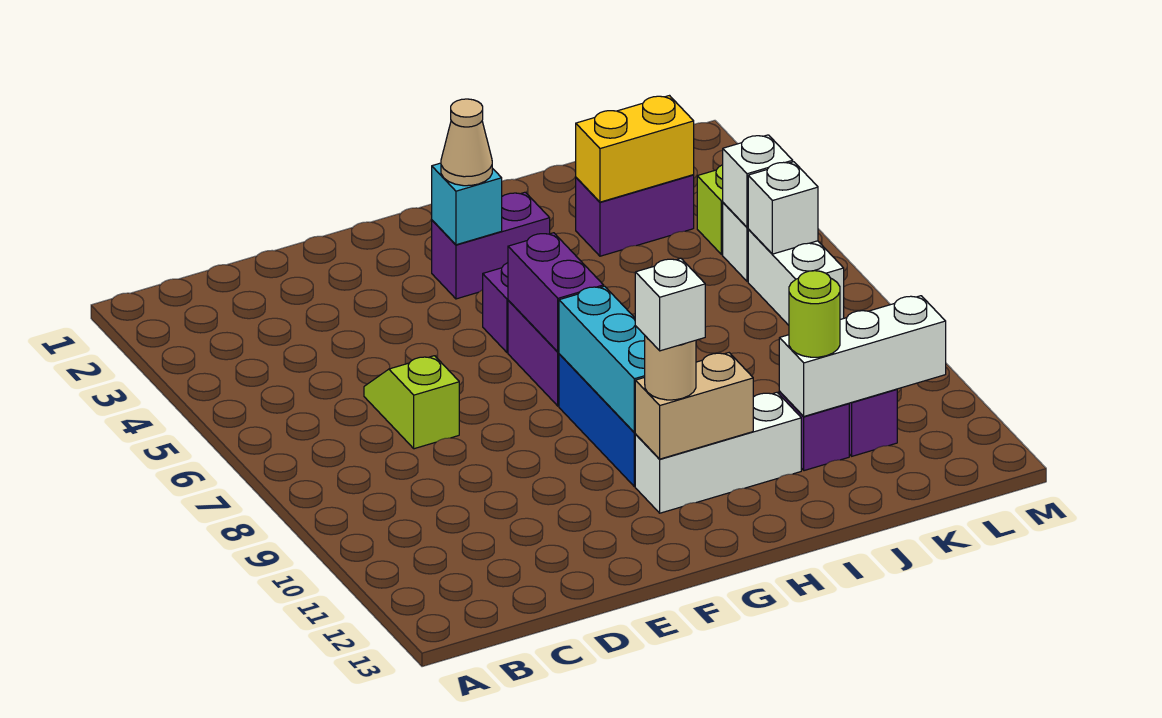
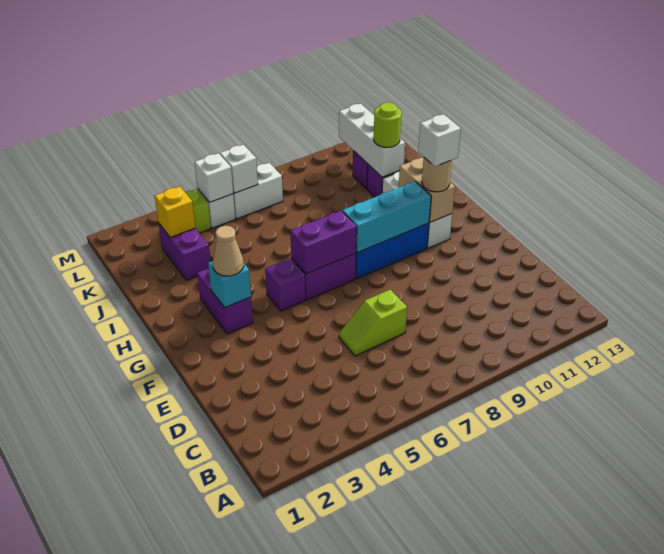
yellow brick J3:K3 level 2 -> yellow brick K3 level 2

